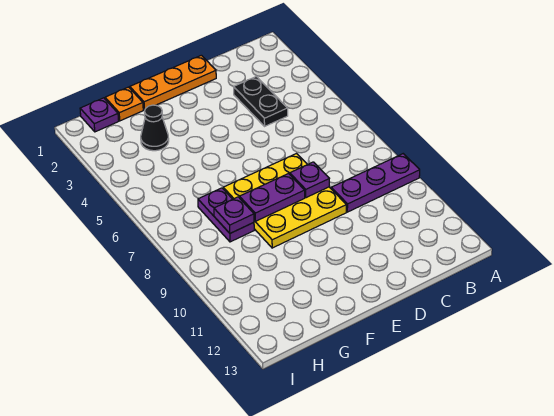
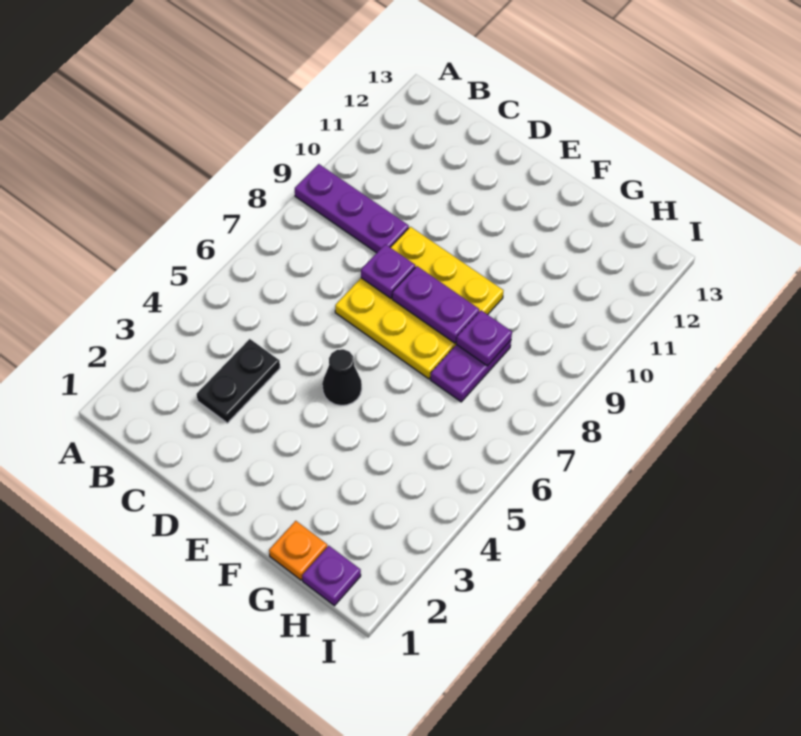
orange plate D1:F1 level 1 -> none
black cone G3 level 1 -> black cone E5 level 1

